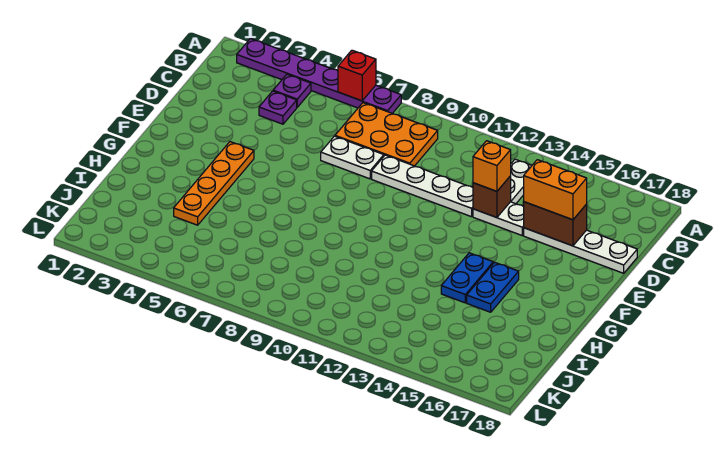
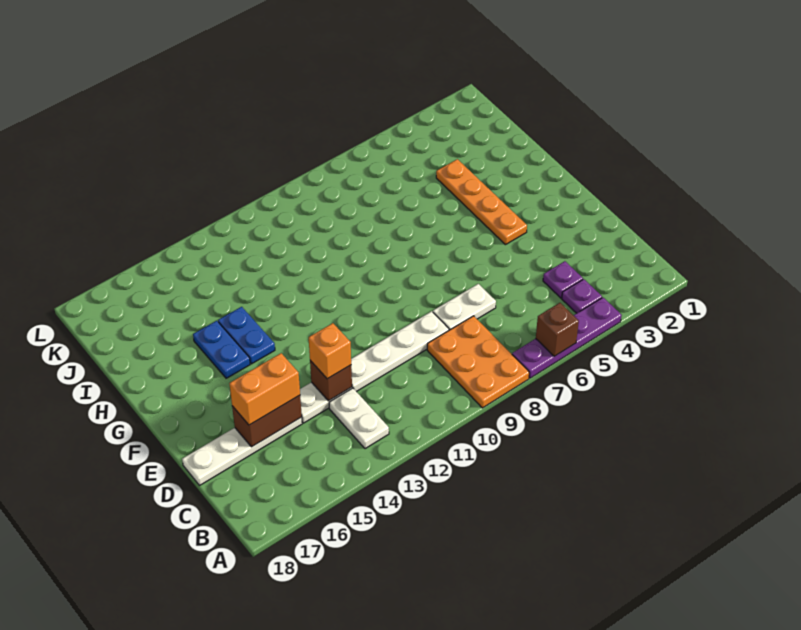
purple plate A2:A7 level 1 -> purple plate A4:A7 level 1
red brick A6 level 2 -> brown brick A6 level 2
orange plate B7:C9 level 1 -> orange plate A8:C9 level 1

